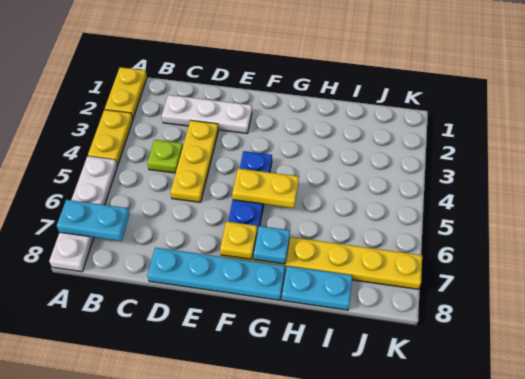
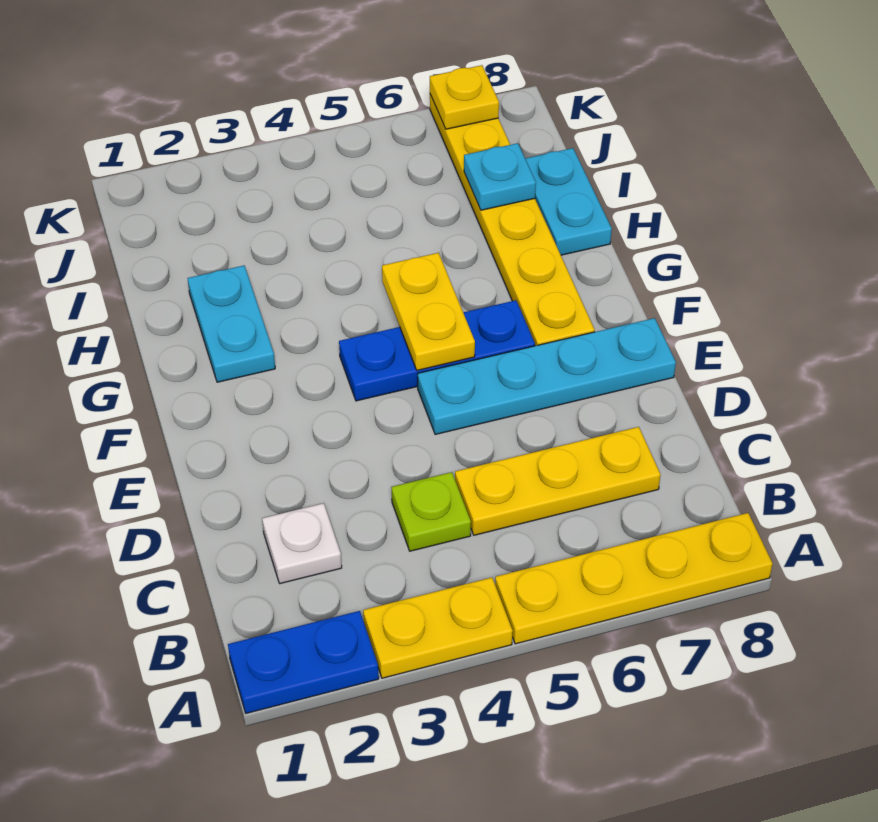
yellow plate A1:A2 level 1 -> blue plate A1:A2 level 1
white plate A5:A8 level 1 -> yellow plate A5:A8 level 1
cyan plate A7:B7 level 2 -> cyan plate G2:H2 level 1
white plate C2:E2 level 1 -> white plate C2 level 1
yellow plate D3:D5 level 1 -> yellow plate C5:C7 level 1
cyan plate D8:G8 level 1 -> cyan plate E5:E8 level 1
yellow plate F7 level 2 -> yellow plate K7 level 2
cyan plate G7 level 2 -> cyan plate I7 level 2

